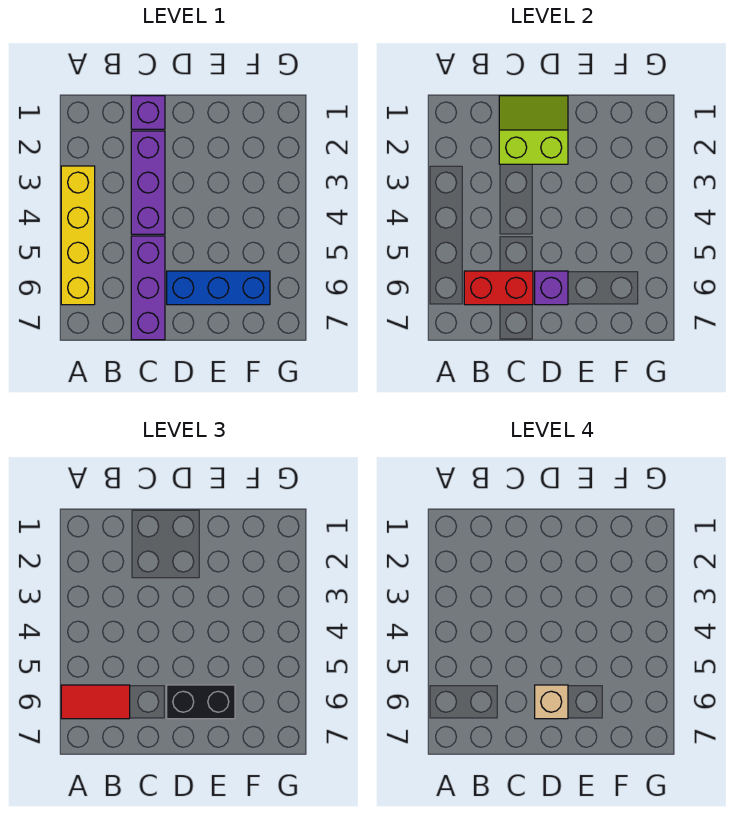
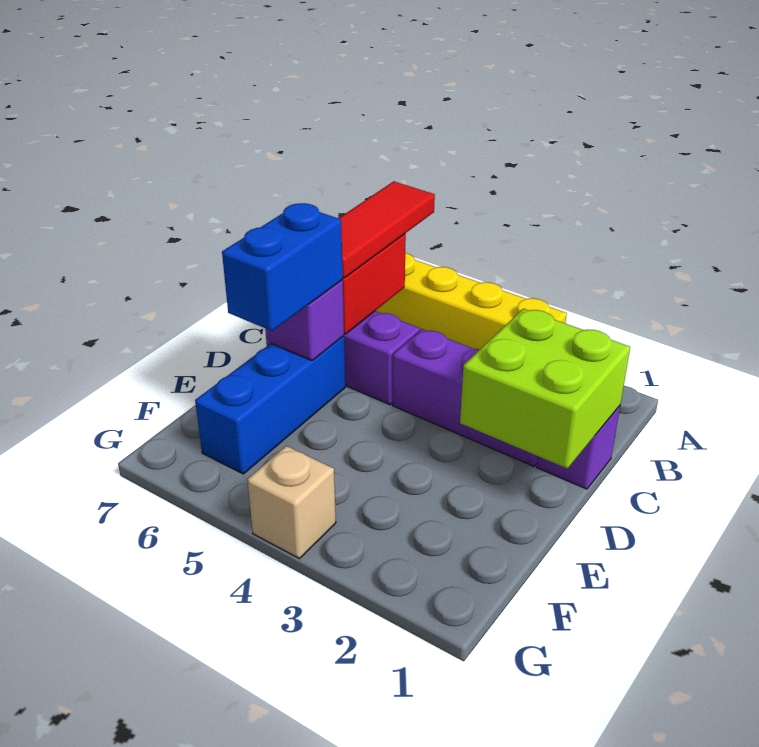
red tile A6:B6 level 3 -> red tile A6:C6 level 3
lime slope C1:D2 level 2 top 2 -> lime brick C1:D2 level 2
black brick D6:E6 level 3 -> blue brick D6:E6 level 3
tan brick D6 level 4 -> tan brick G4 level 1

